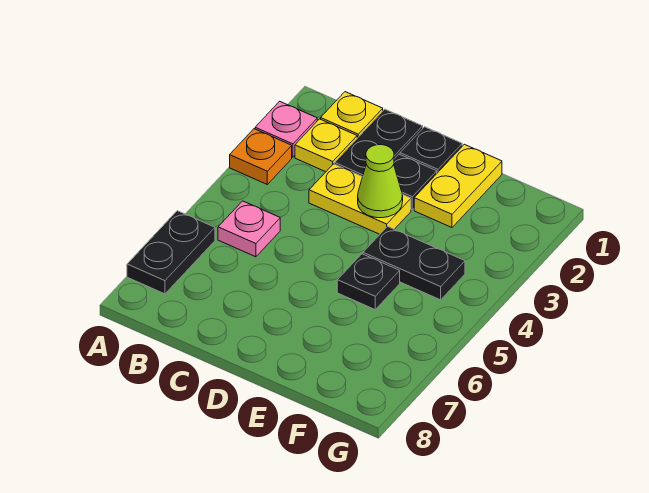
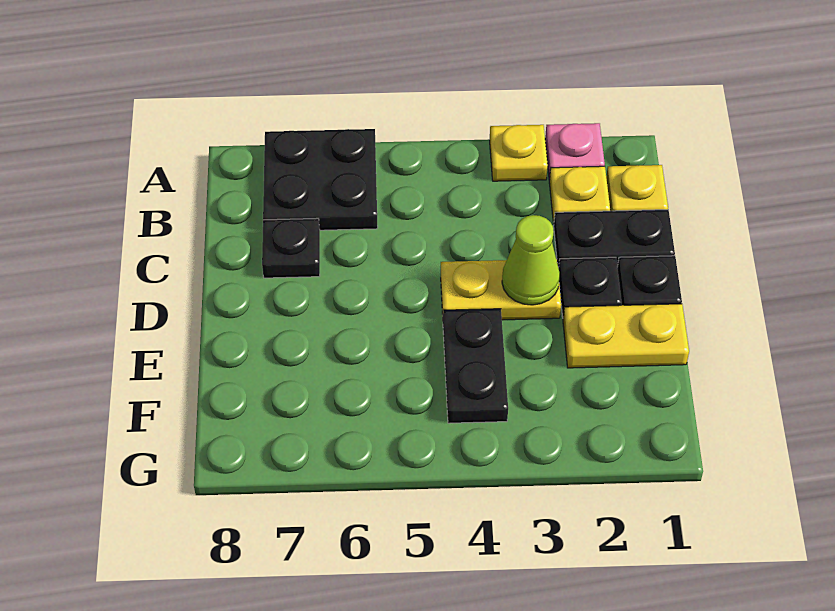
orange plate A3 level 1 -> yellow plate A3 level 1
black plate A6:A7 level 1 -> black plate A6:B7 level 1
pink plate B5 level 1 -> none
yellow plate C3:D3 level 1 -> yellow plate D3:D4 level 1
black plate E5 level 1 -> black plate C7 level 1

